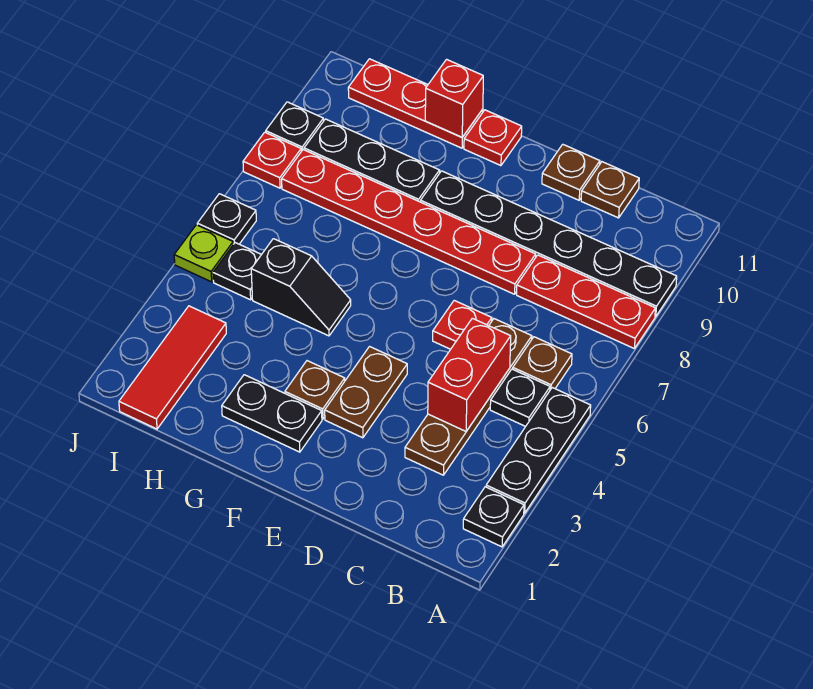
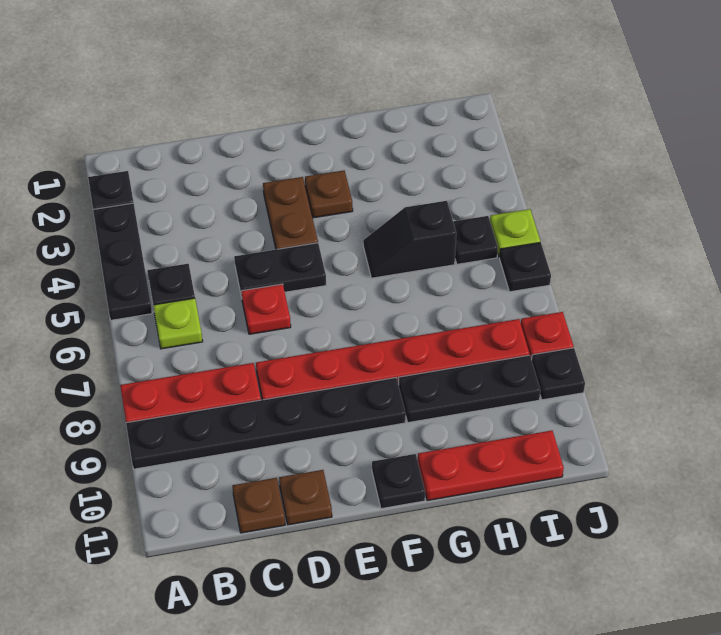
brown plate B6 level 1 -> lime plate B6 level 1
brown plate C3:C6 level 1 -> none
red brick C4:C5 level 2 -> none
black plate F2:G2 level 1 -> black plate D5:E5 level 1
red plate F11 level 1 -> black plate F11 level 1
red brick G11 level 2 -> none
red tile I1:I3 level 1 -> none

